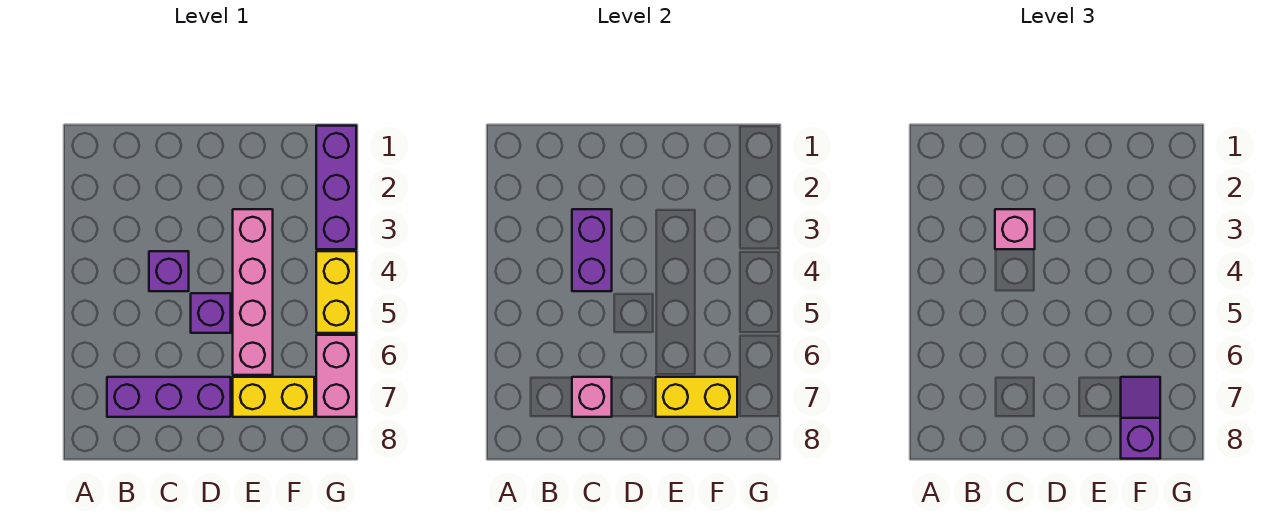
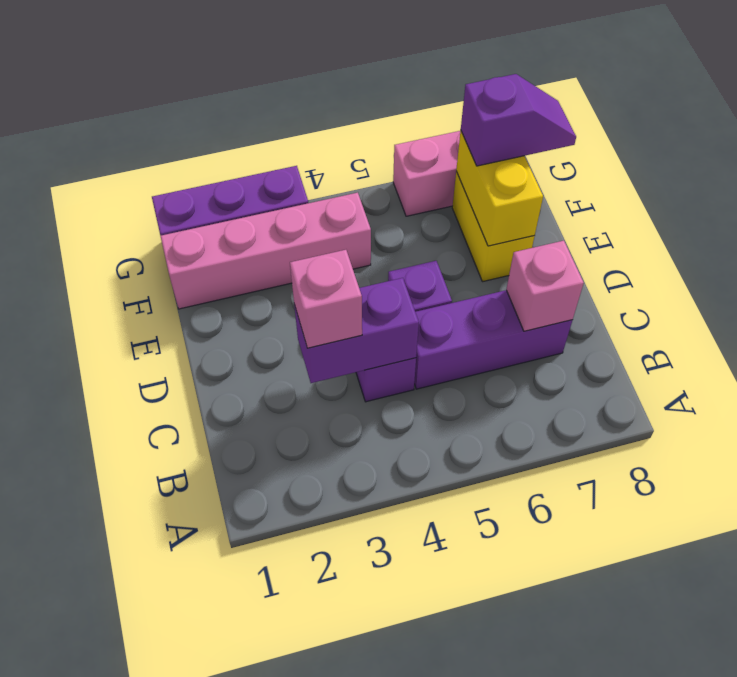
purple brick B7:D7 level 1 -> purple brick C5:C7 level 1
pink brick E3:E6 level 1 -> pink brick F1:F4 level 1
purple slope F7:F8 level 3 top 8 -> purple slope F7:F8 level 3 top 7
yellow brick G4:G5 level 1 -> none

